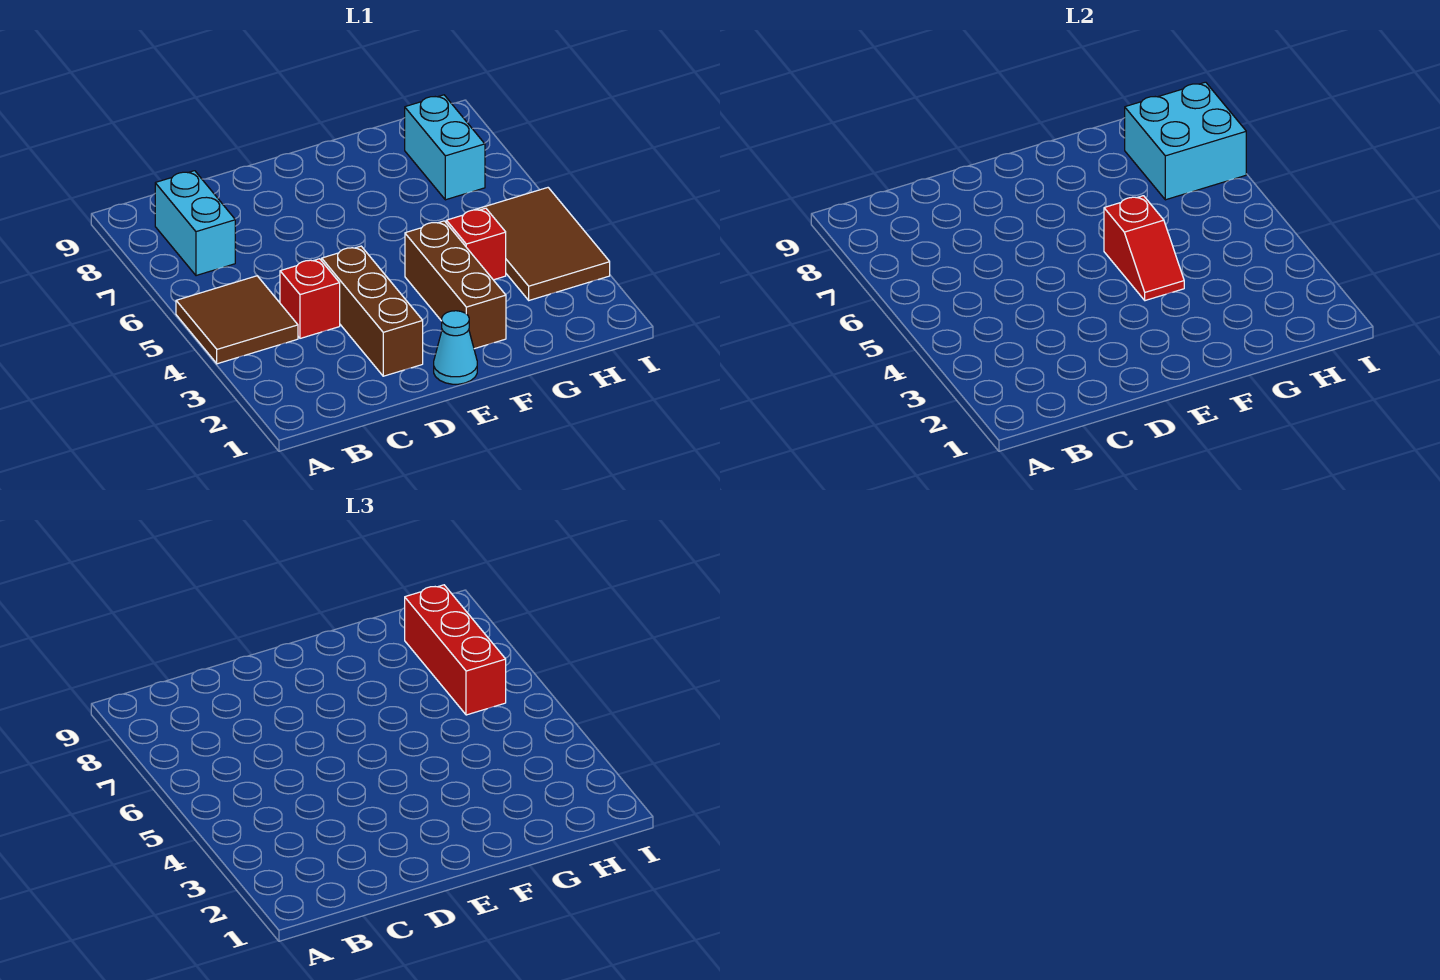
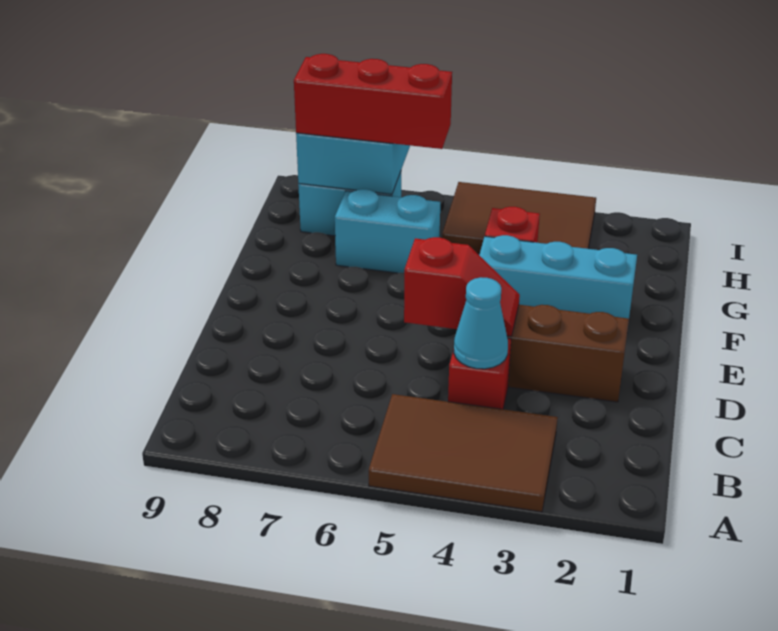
brown tile A4:B5 level 1 -> brown tile A3:B5 level 1
cyan brick B7:B8 level 1 -> cyan brick G6:G7 level 1
cyan cone E1 level 1 -> cyan cone C4 level 2
brown brick F2:F4 level 1 -> cyan brick F2:F4 level 1
red slope F4:F5 level 2 top 5 -> red slope D4:D5 level 2 top 5

